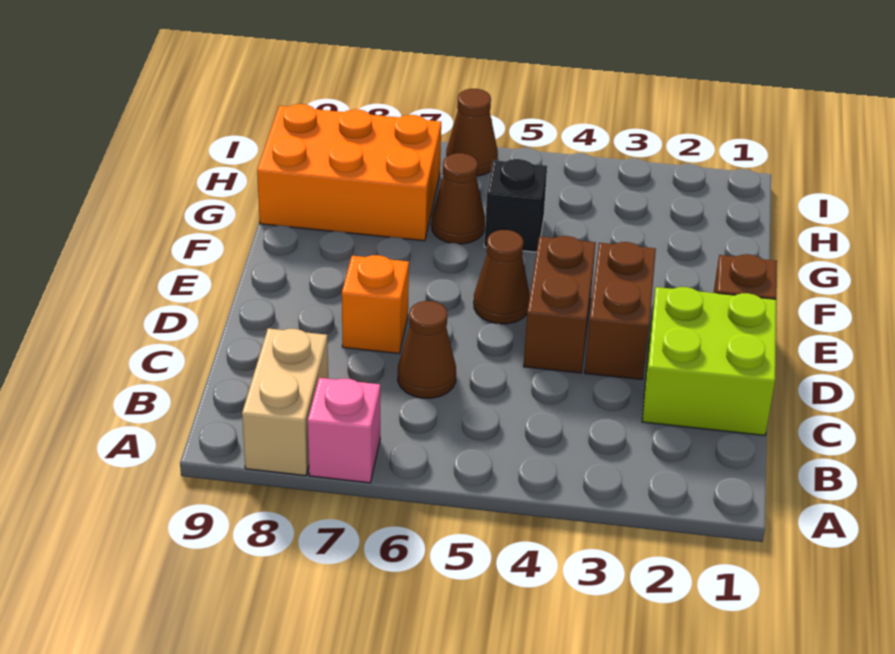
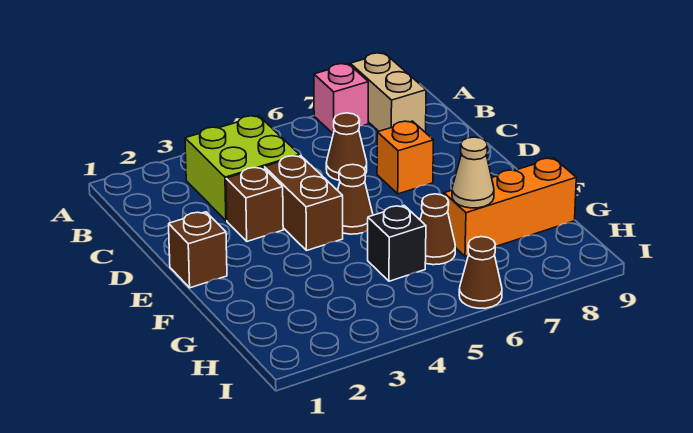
lime brick C1:D2 level 1 -> lime brick B3:C4 level 1
brown brick D3:E3 level 1 -> brown brick D3 level 1
orange brick G7:H9 level 1 -> orange brick G7:G9 level 1
none -> tan cone G7 level 2

